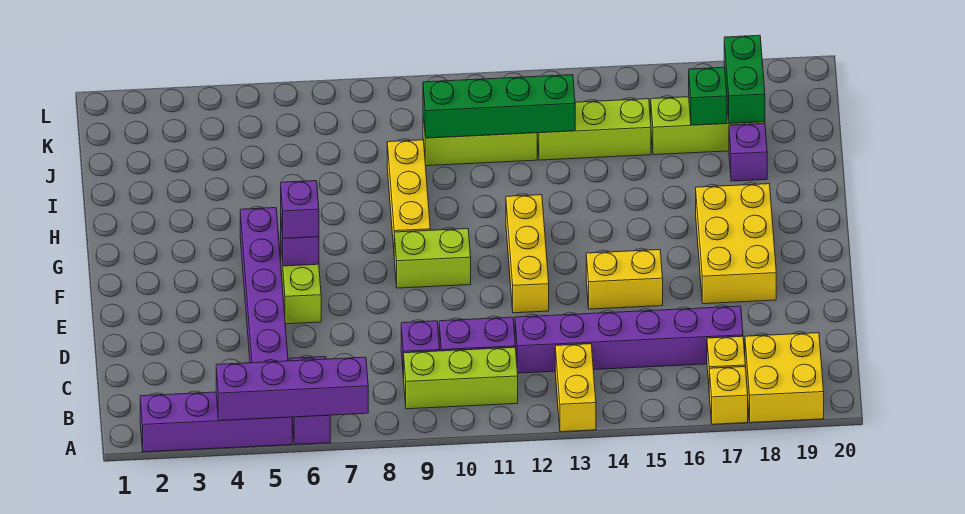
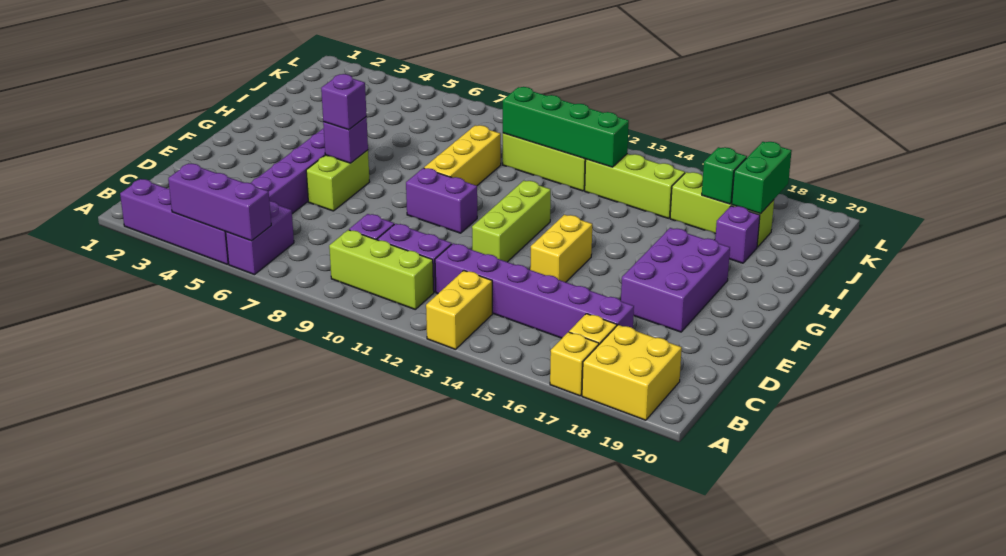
purple brick A4:A7 level 2 -> purple brick A4:A6 level 2
yellow brick E12:G12 level 1 -> lime brick E12:G12 level 1
yellow brick E14:E15 level 1 -> yellow brick E14:F14 level 1
yellow brick E17:G18 level 1 -> purple brick E17:G18 level 1
lime brick F9:F10 level 1 -> purple brick F9:F10 level 1

